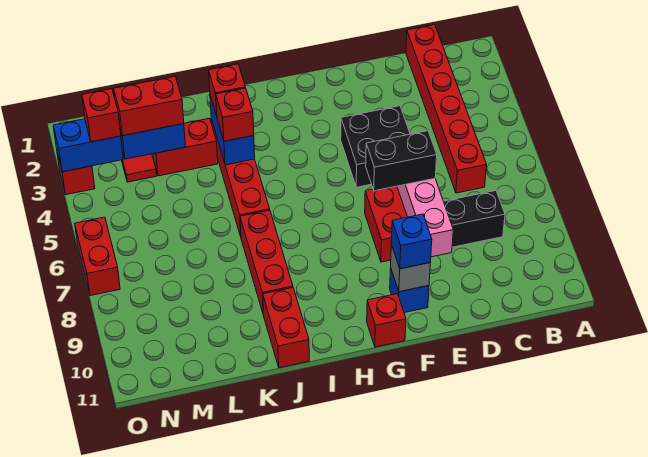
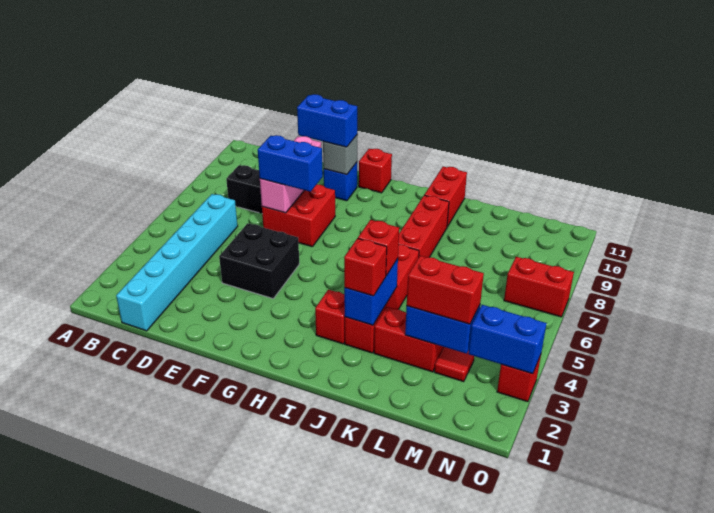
red brick C1:C6 level 1 -> cyan brick C1:C6 level 1
black brick E7:F7 level 3 -> blue brick E7:F7 level 3
blue brick F10 level 3 -> blue brick E10:F10 level 3
red brick N3 level 3 -> red brick I3 level 1
red brick O6:O7 level 1 -> red brick N7:O7 level 1

